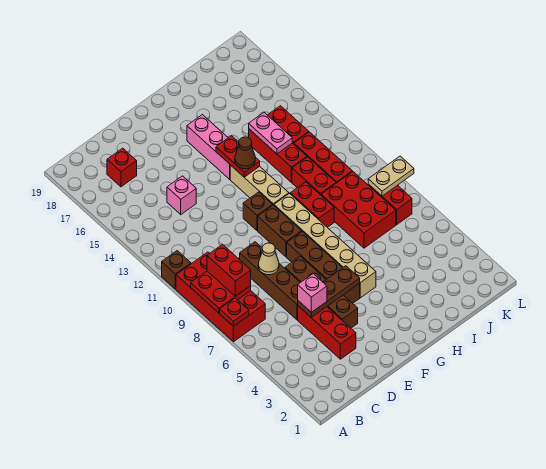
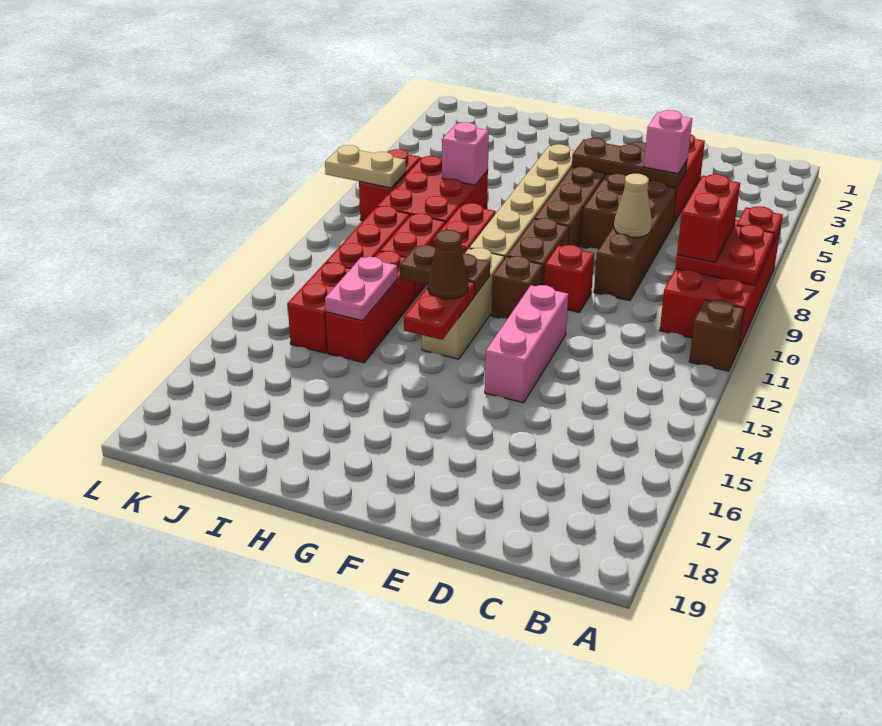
red brick C17 level 1 -> red brick E10 level 1
pink brick D14 level 1 -> pink brick I7 level 2
none -> brown plate G12:H12 level 2
pink brick G14:G16 level 1 -> pink brick E12:E14 level 1

